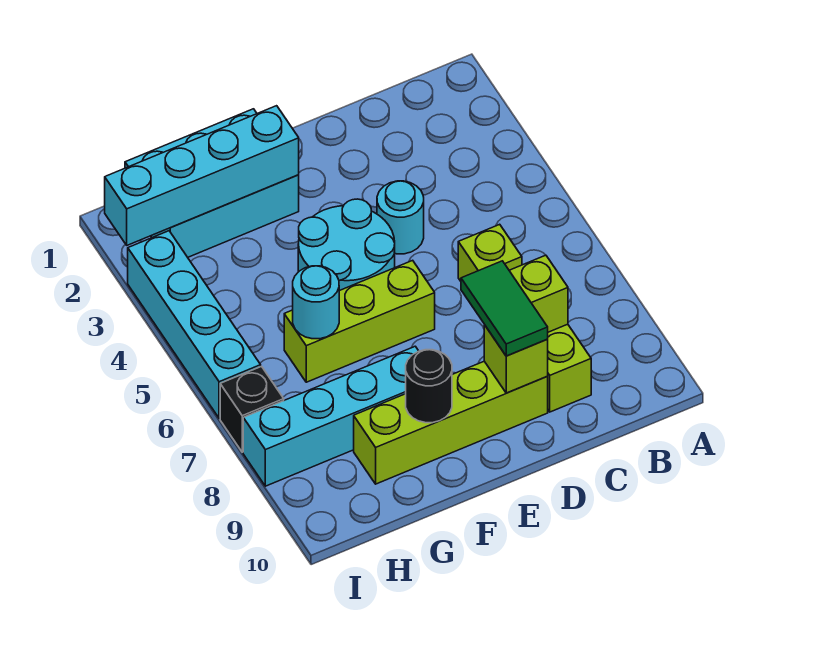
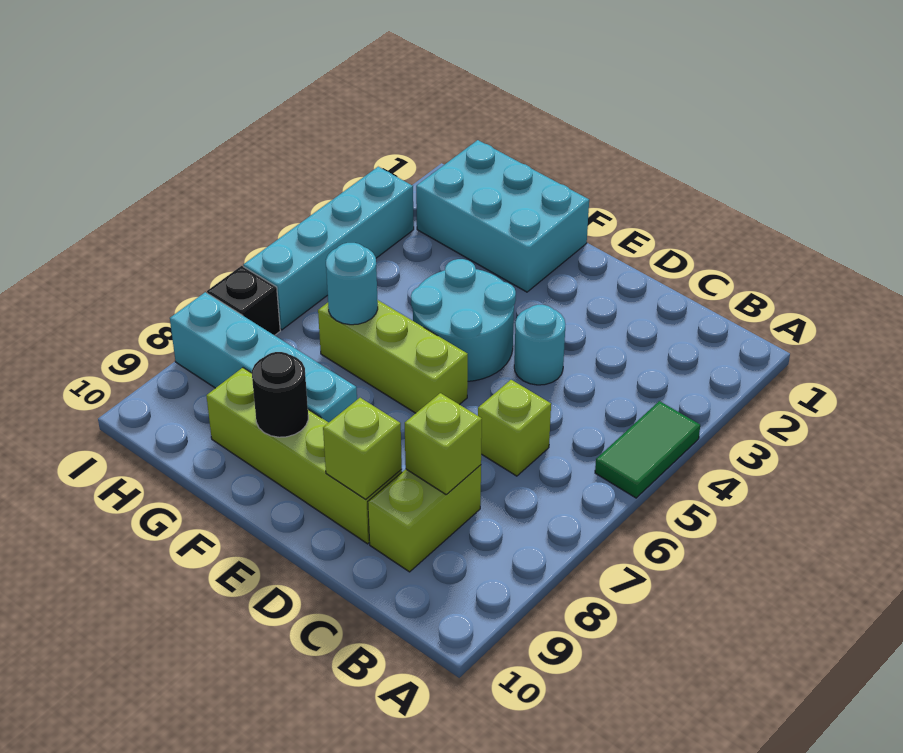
green tile D8:D9 level 3 -> green tile A4:A5 level 1
cyan brick F2:I2 level 2 -> none

